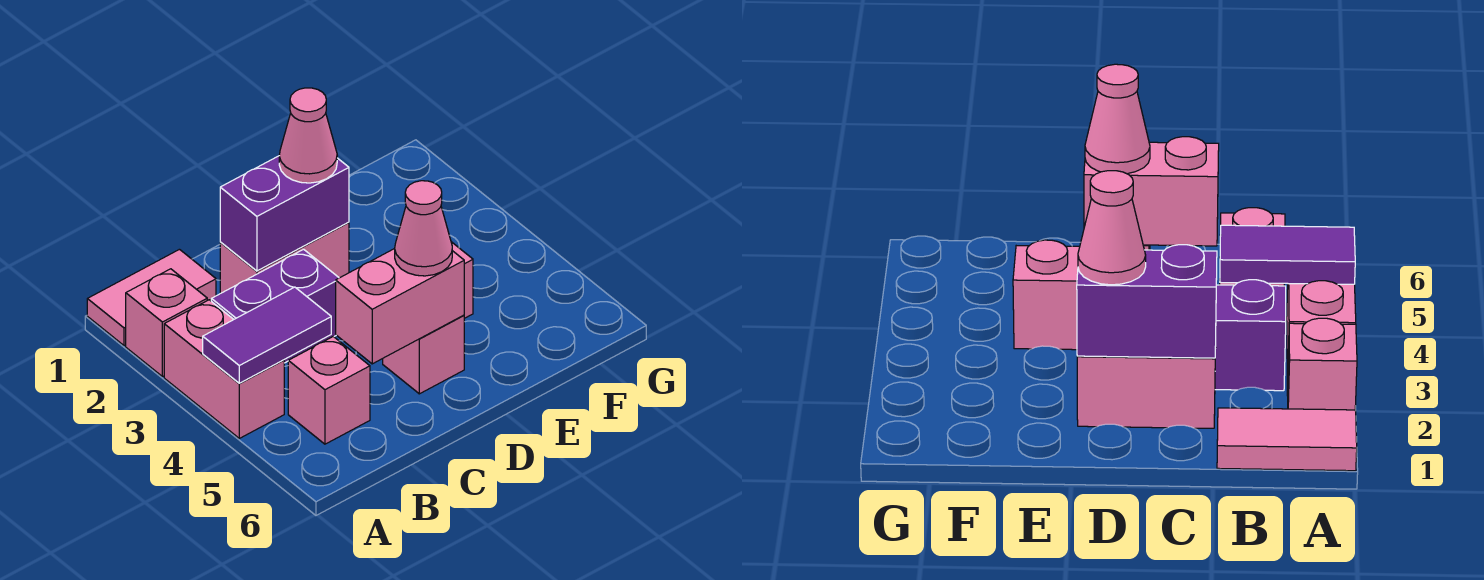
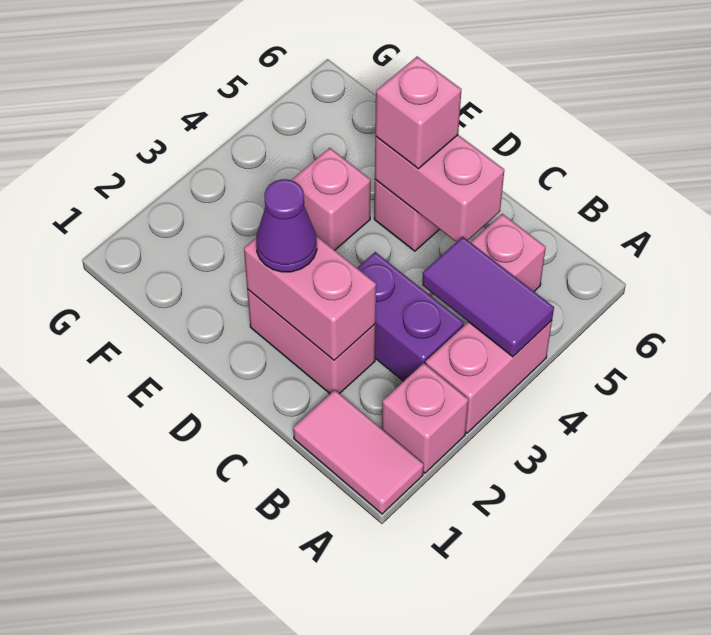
purple brick C2:D2 level 2 -> pink brick C2:D2 level 2
pink cone D2 level 3 -> purple cone D2 level 3
pink cone D5 level 3 -> pink brick D5 level 3

